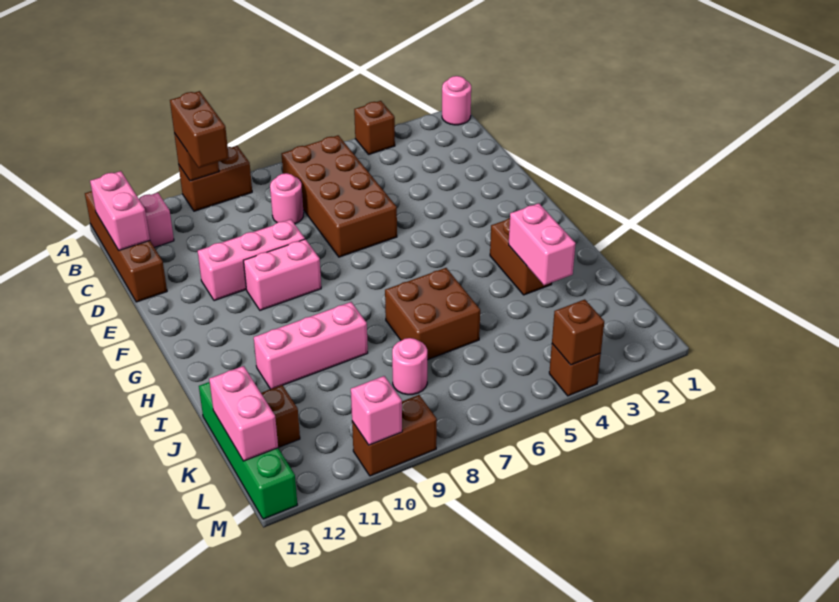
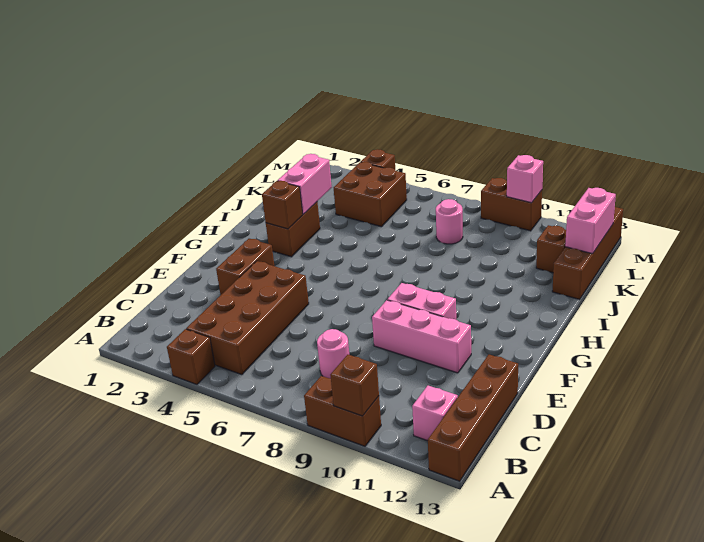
pink round brick A1 level 1 -> none
brown brick A10:B10 level 3 -> brown brick E3:F3 level 1
brown brick B6:E7 level 1 -> brown brick B4:E5 level 1
pink brick B13:C13 level 2 -> none
brown brick I6:J7 level 1 -> brown brick K4:L5 level 1
pink brick I9:I11 level 1 -> none
green brick J13:M13 level 1 -> brown brick J13:M13 level 1
brown brick M4 level 2 -> brown brick H3 level 2

